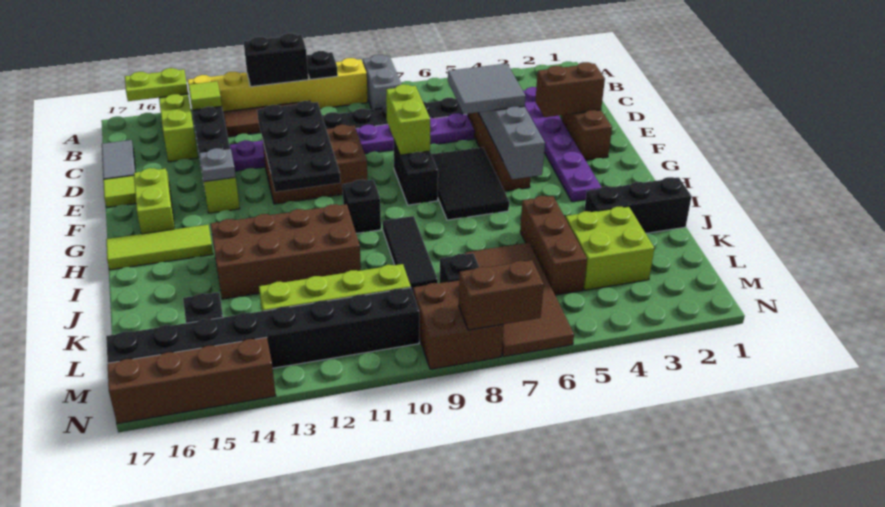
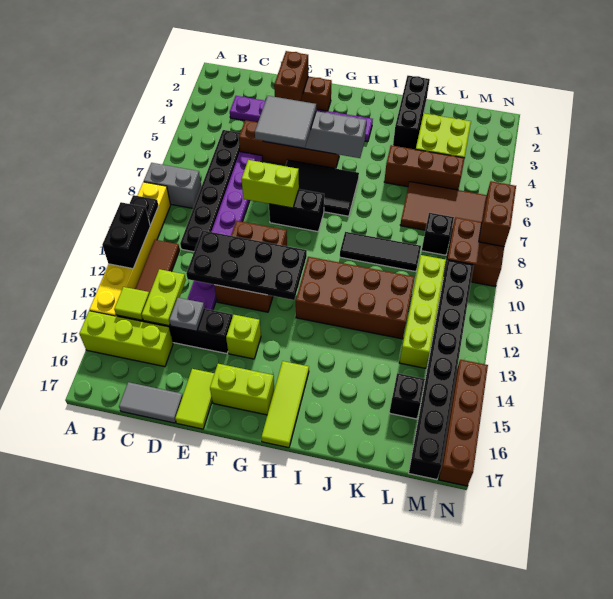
lime plate A15:A16 level 2 -> lime plate C13:C14 level 2
grey plate F14 level 2 -> grey plate D14 level 2
black brick H10 level 1 -> none
brown brick I11:J14 level 1 -> brown brick H11:K12 level 1

